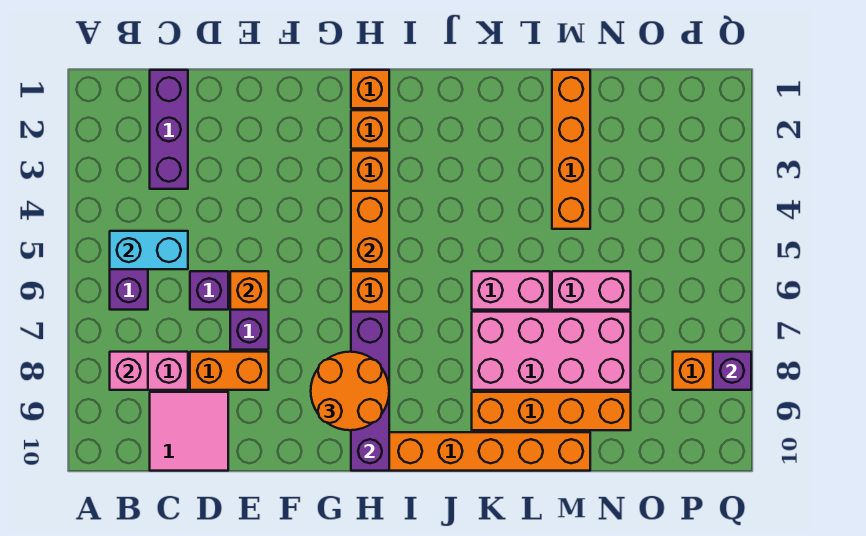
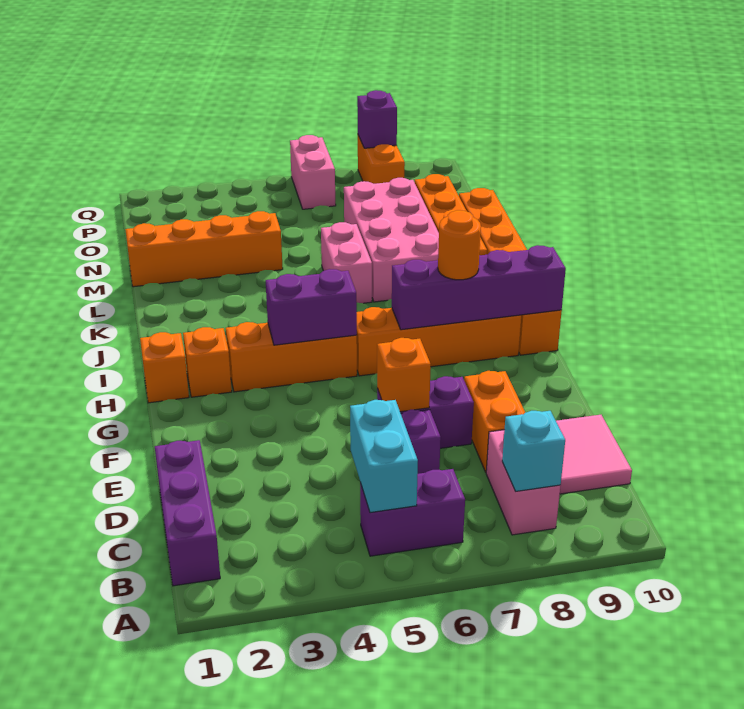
pink brick B8 level 2 -> cyan brick B8 level 2
purple brick C1:C3 level 1 -> purple brick B1:D1 level 1
orange round brick G8:H9 level 3 -> orange round brick H8 level 3
orange brick H4:H5 level 2 -> purple brick H4:H5 level 2
pink brick M6:N6 level 1 -> pink brick P6:Q6 level 1

